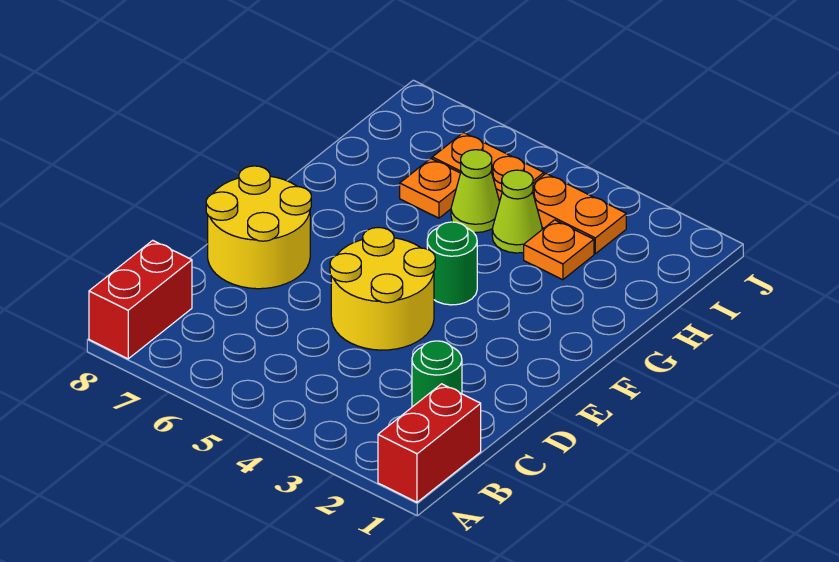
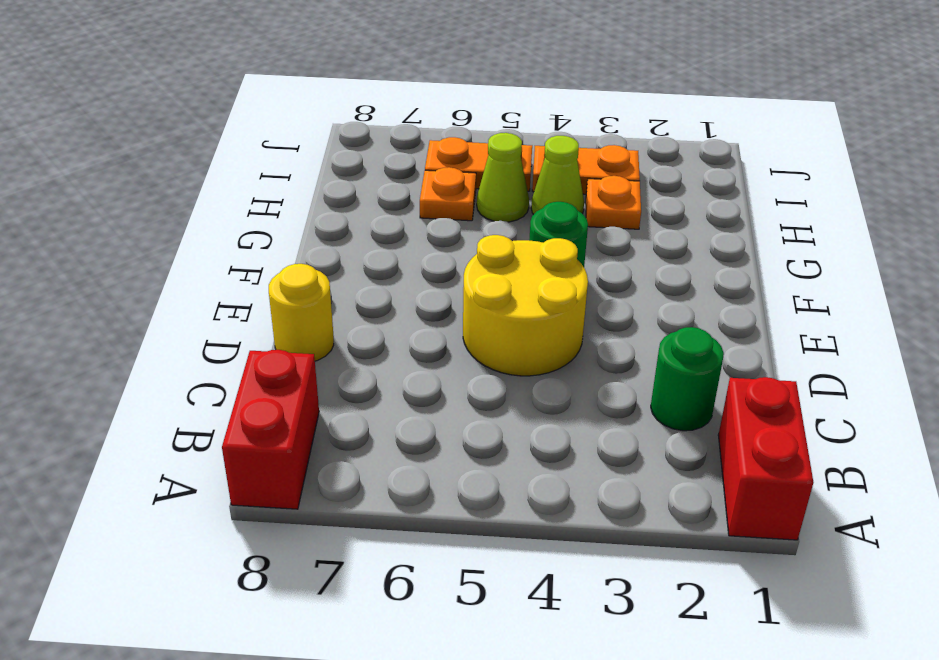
yellow round brick D7:E8 level 1 -> yellow round brick D8 level 1

